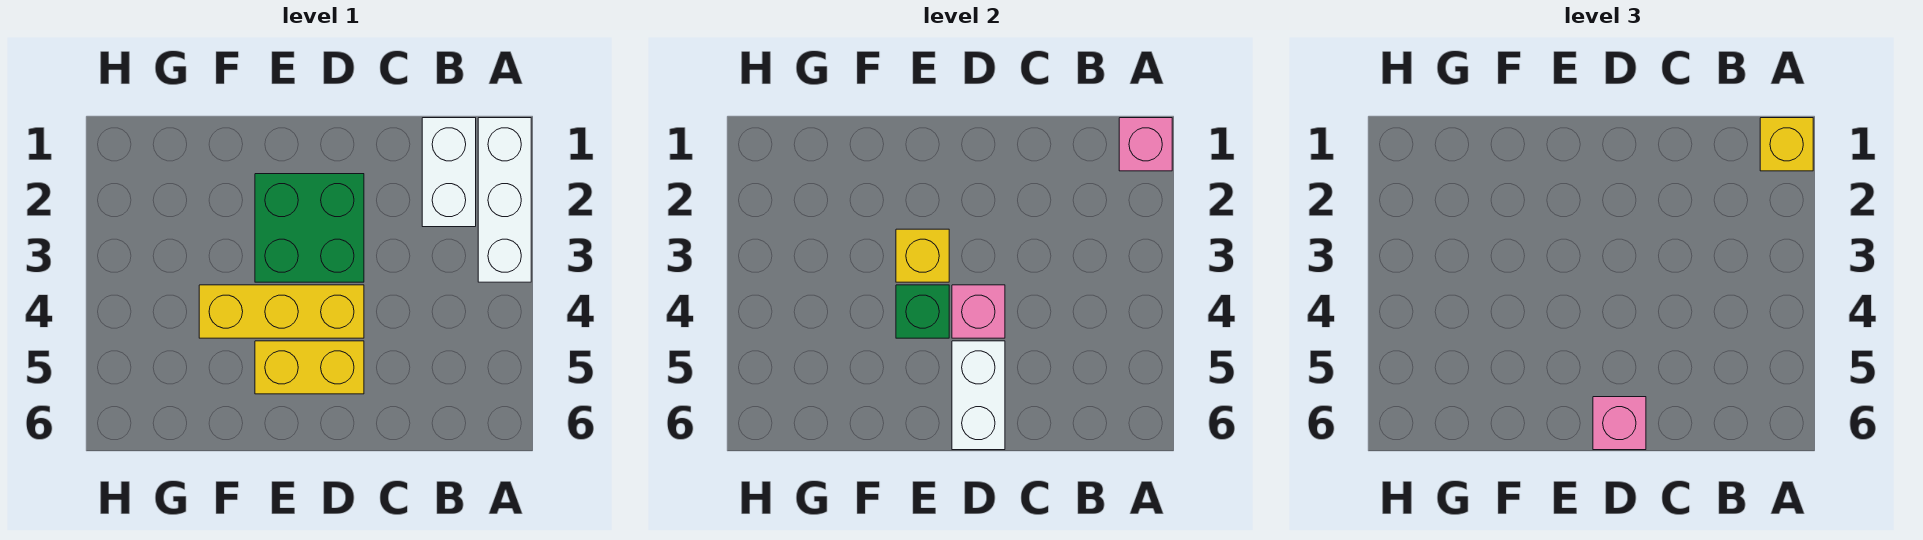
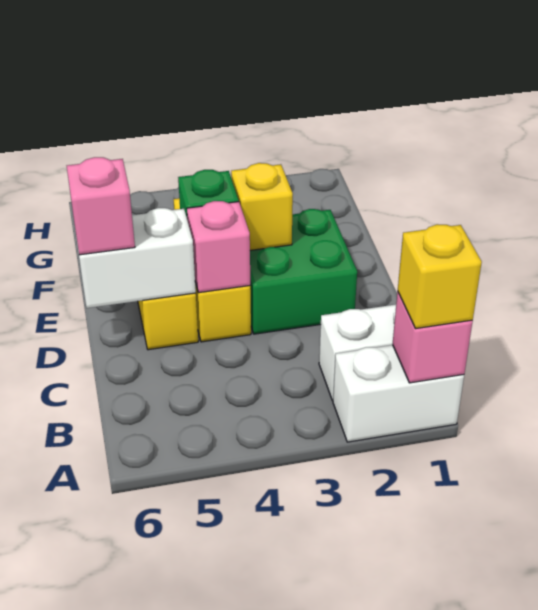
white brick A1:A3 level 1 -> white brick A1:A2 level 1

